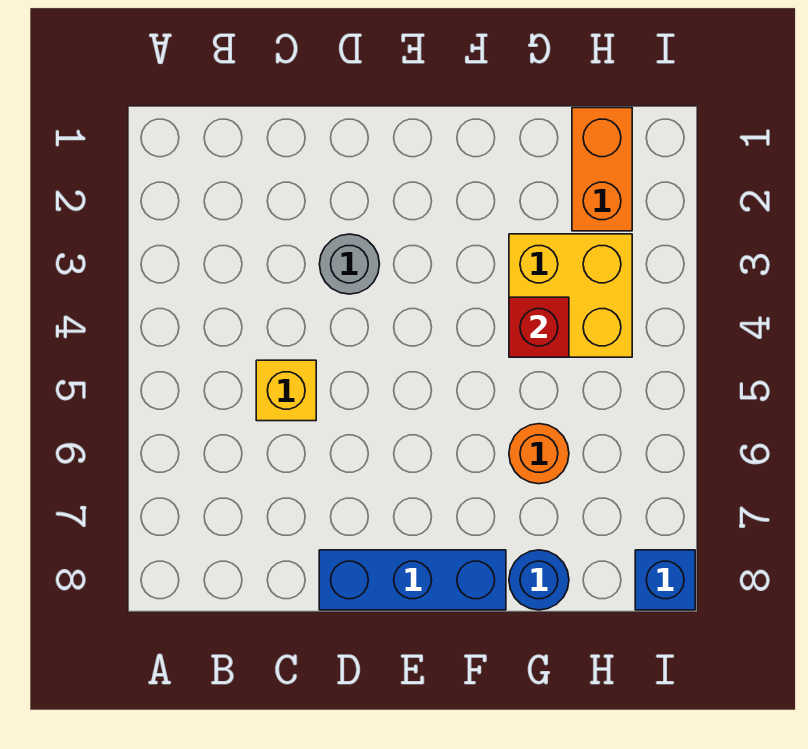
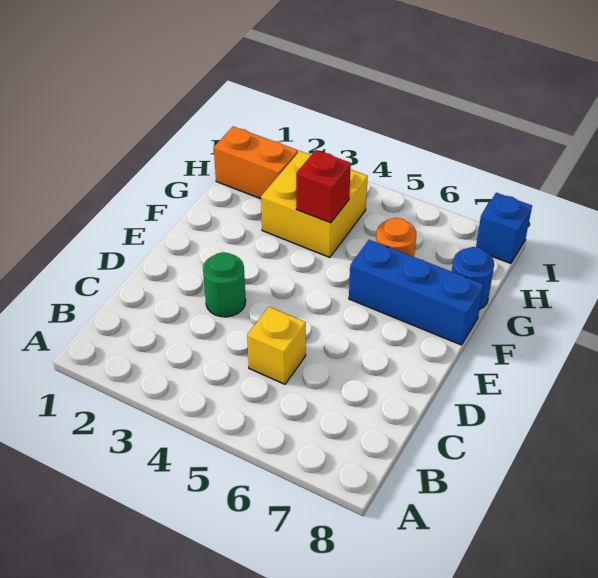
grey round brick D3 level 1 -> green round brick D3 level 1
blue brick D8:F8 level 1 -> blue brick F6:F8 level 1

